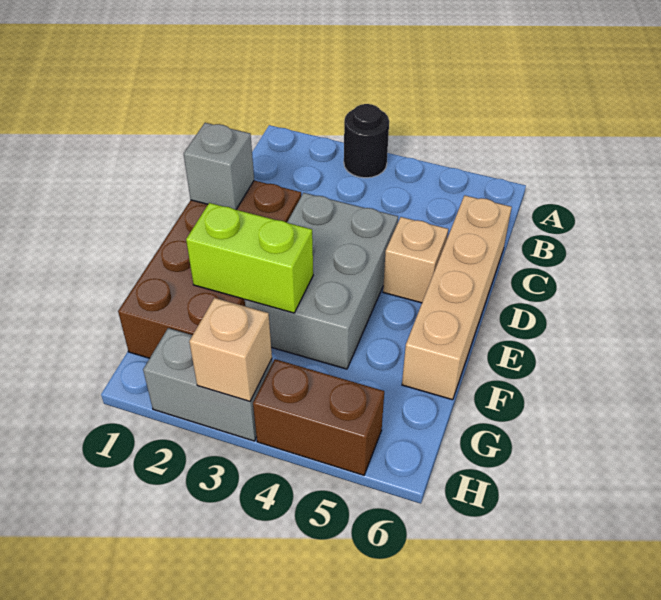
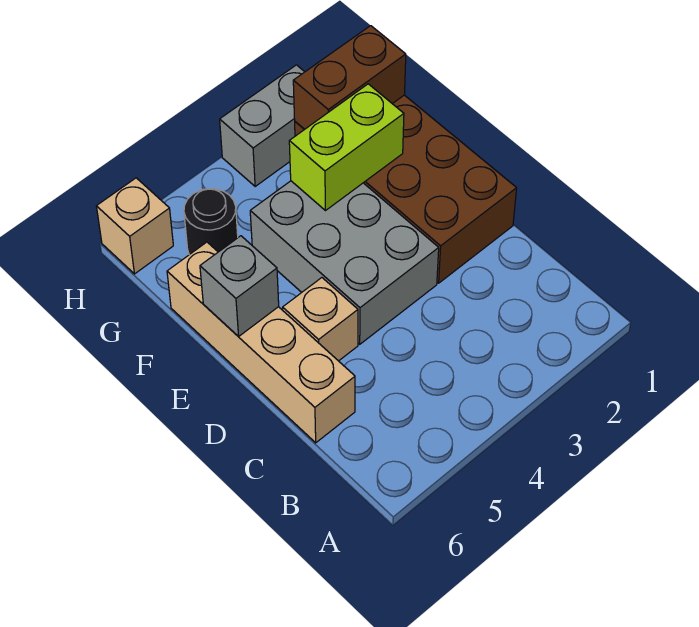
black round brick A3 level 1 -> black round brick G5 level 1
grey brick D1 level 2 -> grey brick E6 level 2
tan brick H3 level 2 -> tan brick H6 level 1
brown brick H4:H5 level 1 -> brown brick G1:G2 level 2

